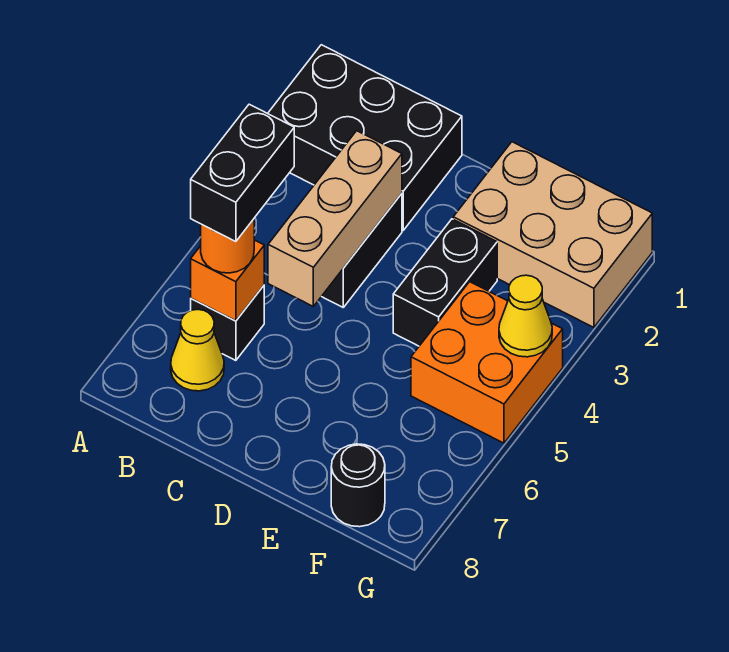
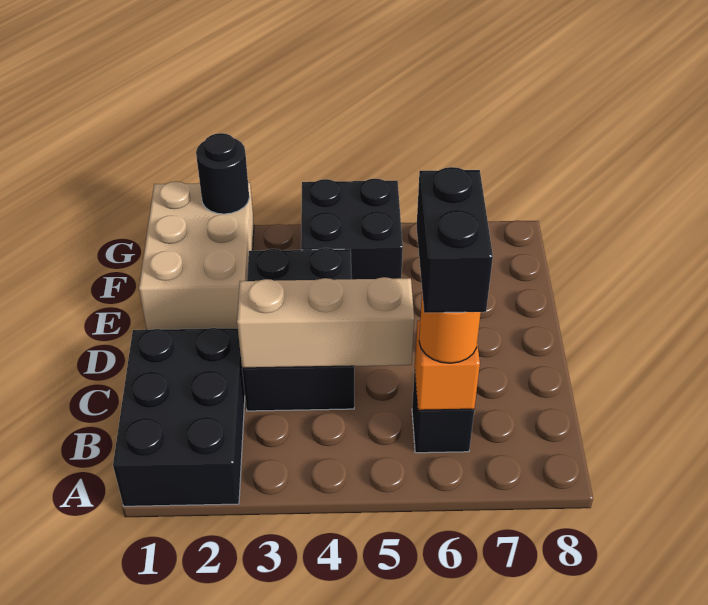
black brick B5:B6 level 4 -> black brick B6:C6 level 4
yellow cone B7 level 1 -> none
orange brick F4:G5 level 1 -> black brick F4:G5 level 1
black round brick F8 level 1 -> black round brick G2 level 2
yellow cone G4 level 2 -> none

